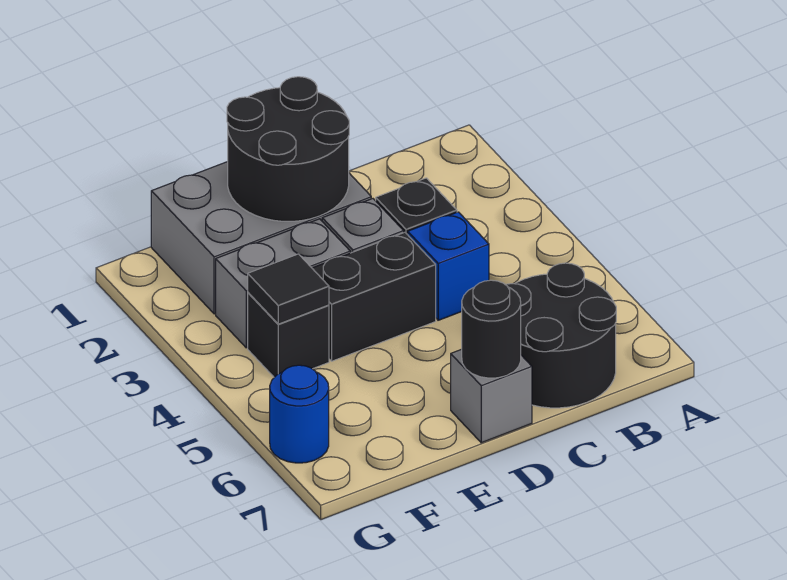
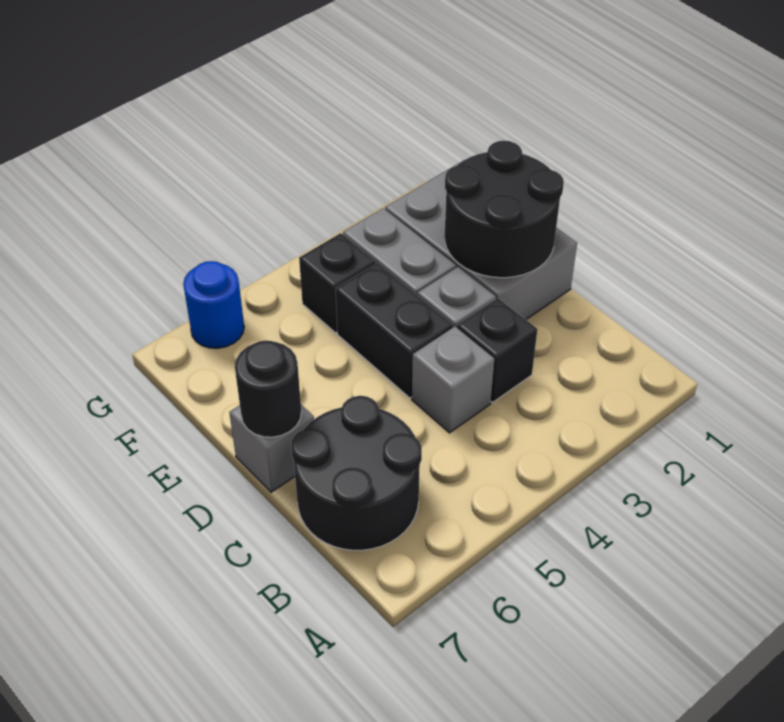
blue brick C4 level 1 -> grey brick C4 level 1
black tile F4 level 2 -> none

